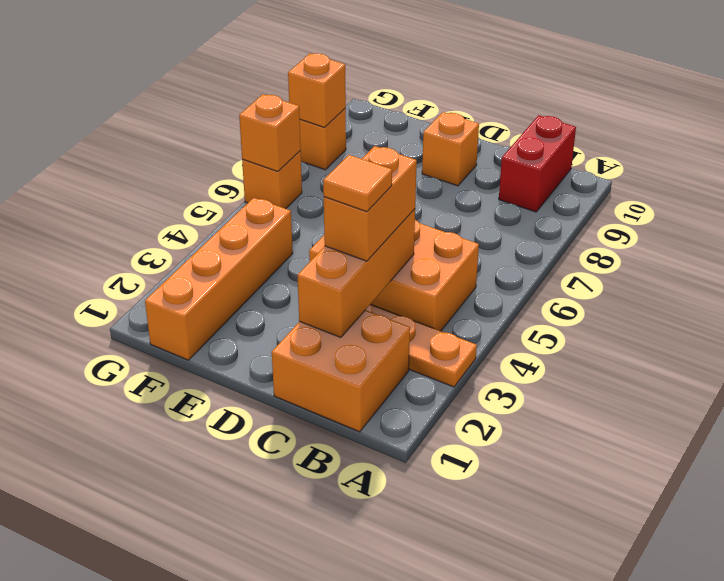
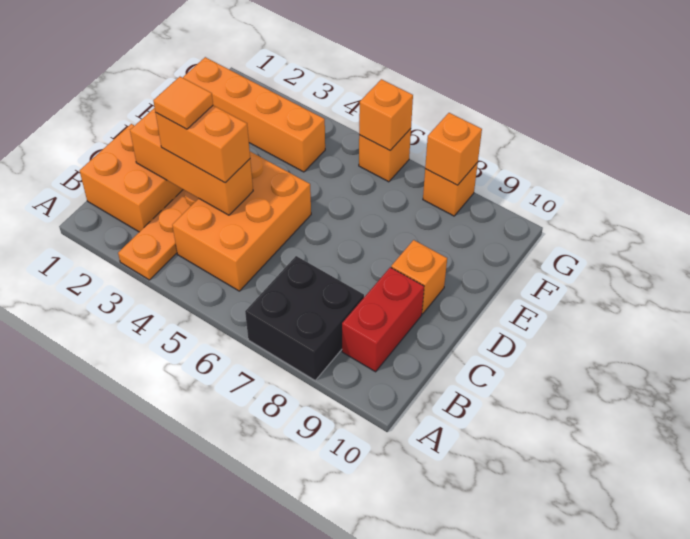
none -> black brick A7:B8 level 1
red brick B9:B10 level 1 -> red brick B9:C9 level 1

